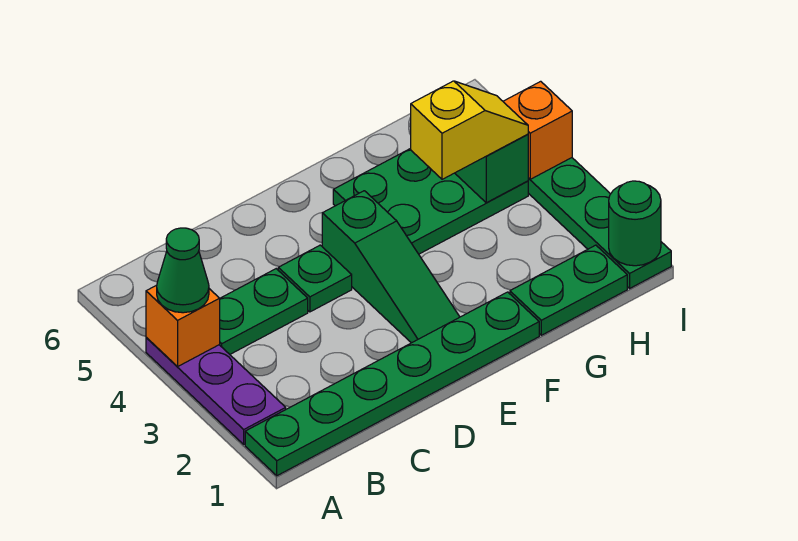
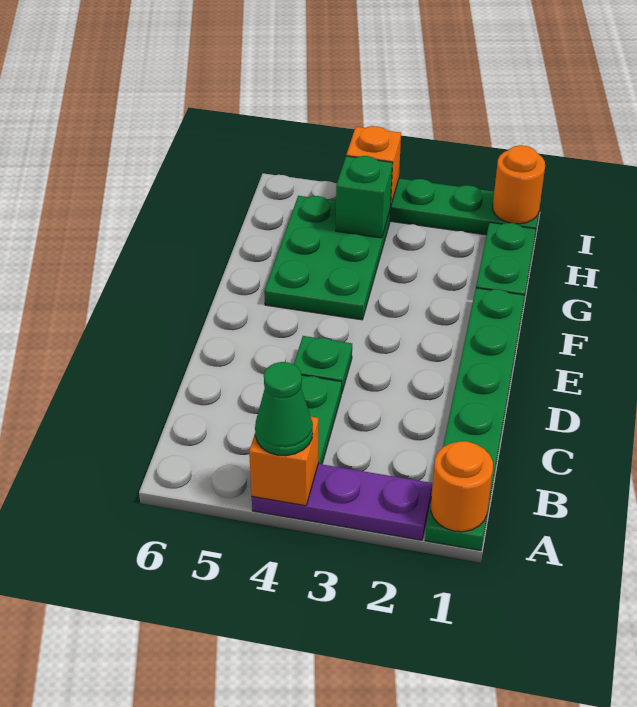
none -> orange round brick A1 level 2
green slope E2:E4 level 1 top 4 -> none
yellow slope G4:H4 level 3 top G -> none
green round brick I1 level 2 -> orange round brick I1 level 2

